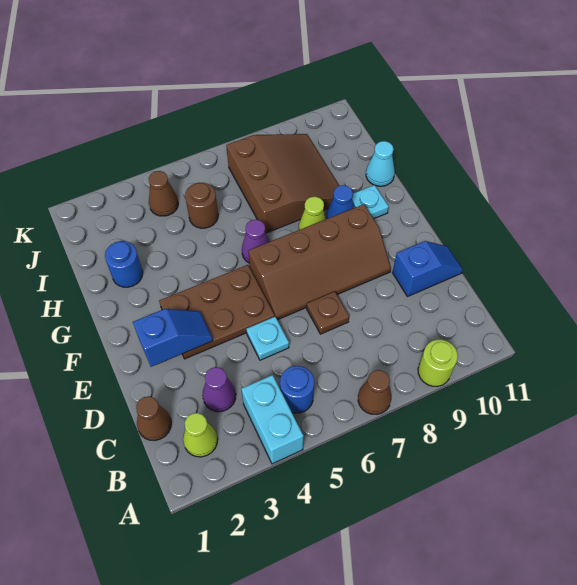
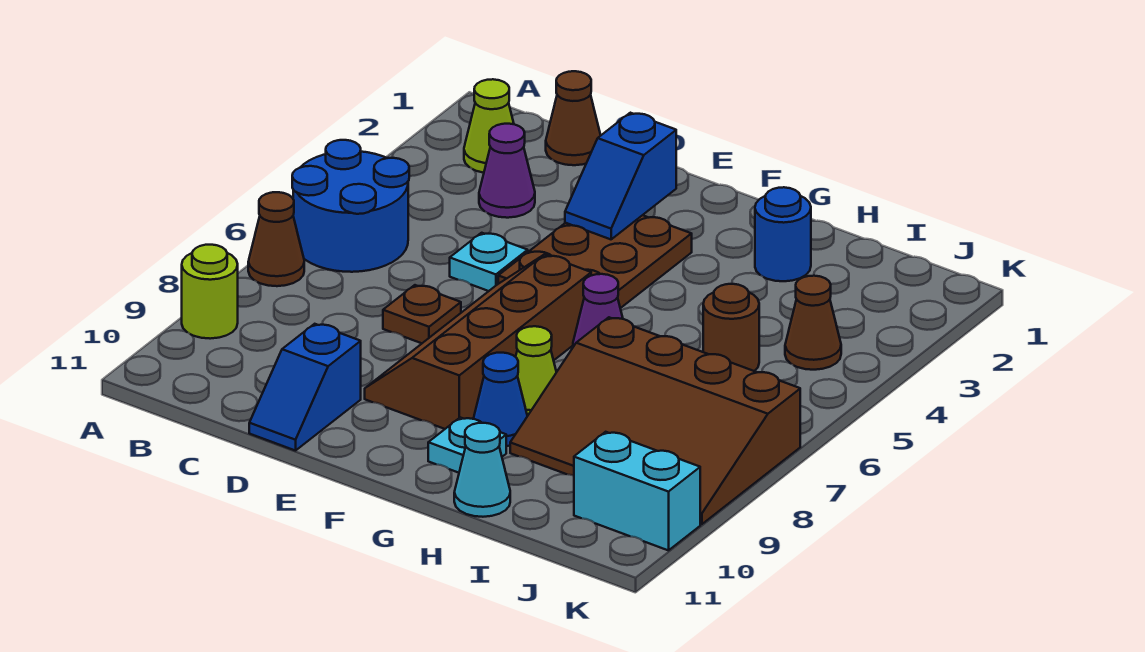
cyan brick A4:B4 level 1 -> cyan brick J10:K10 level 1
blue round brick B5 level 1 -> blue round brick A5:B6 level 1
brown slope H7:J9 level 1 top 7 -> brown slope H7:K9 level 1 top 7

